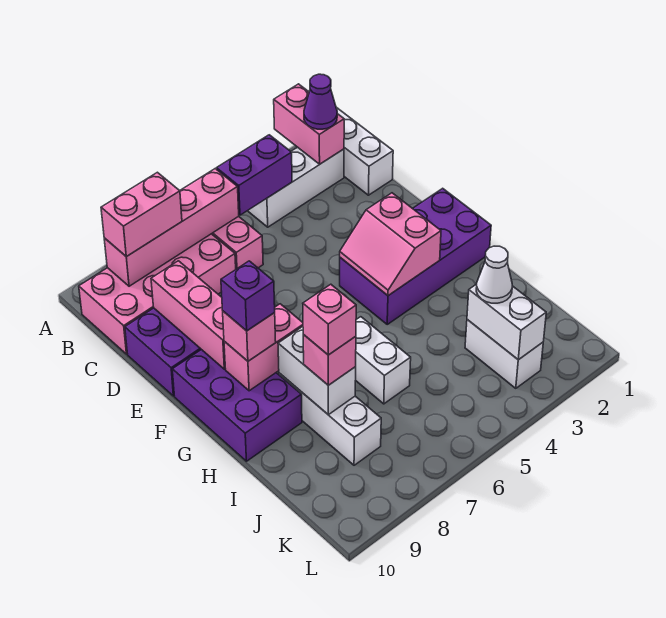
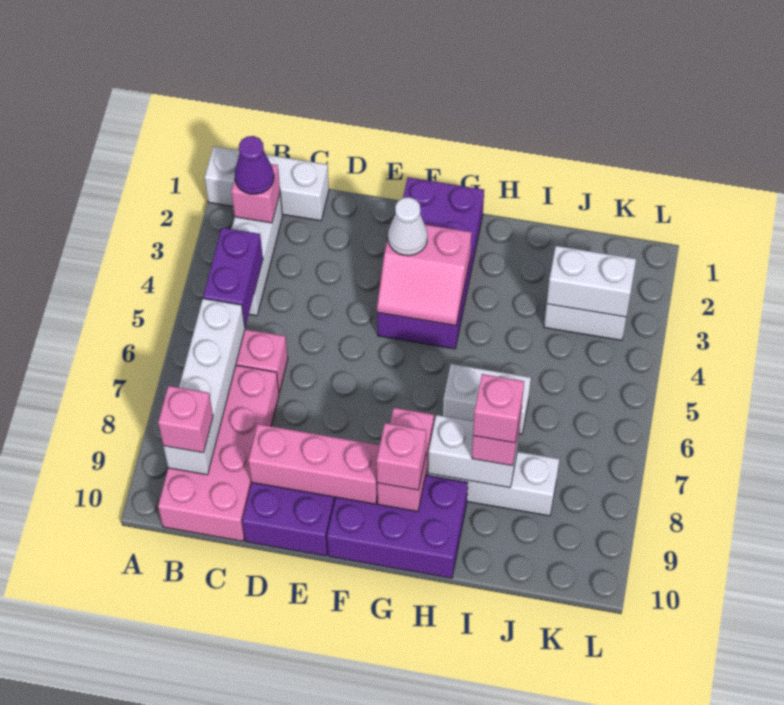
pink brick A2:B2 level 2 -> pink brick B2 level 2
pink brick B6:B9 level 2 -> white brick B6:B9 level 2
pink brick B8:B9 level 3 -> pink brick B9 level 3
purple brick G9 level 4 -> none
white cone J3 level 3 -> white cone F3 level 3

